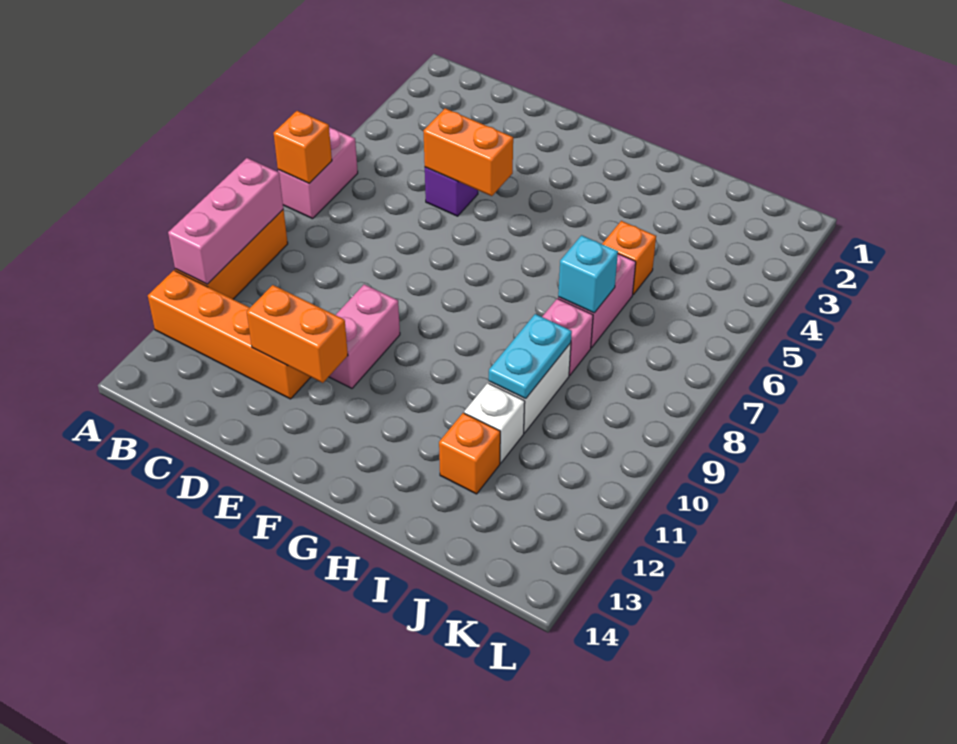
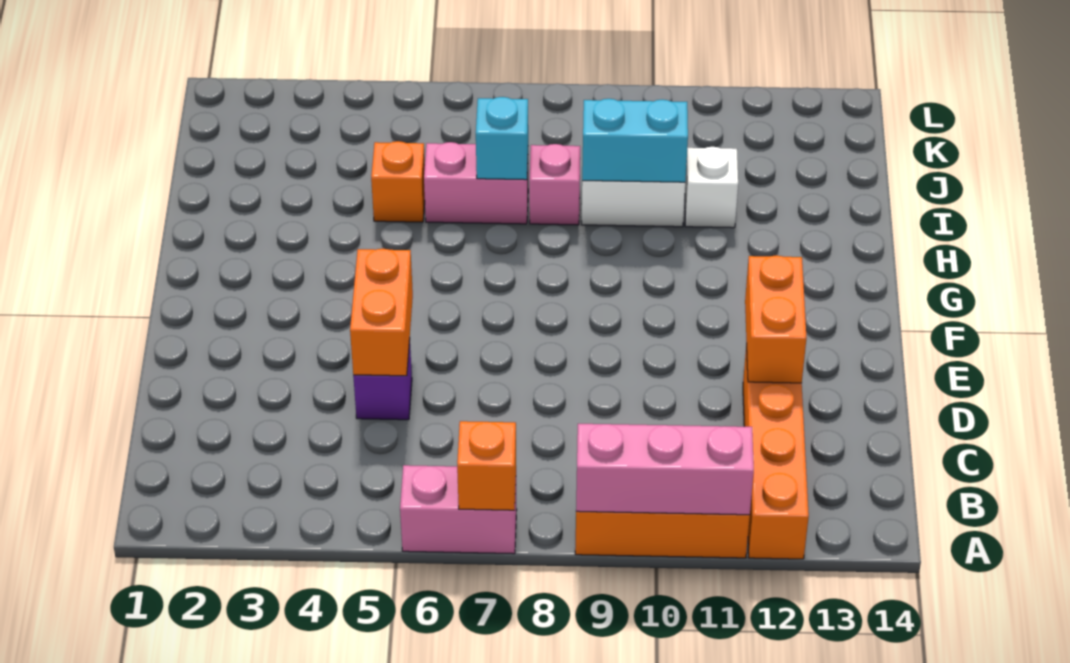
pink brick E10:E11 level 1 -> none
cyan plate I9:I10 level 2 -> cyan brick I9:I10 level 2
orange brick I12 level 1 -> none

